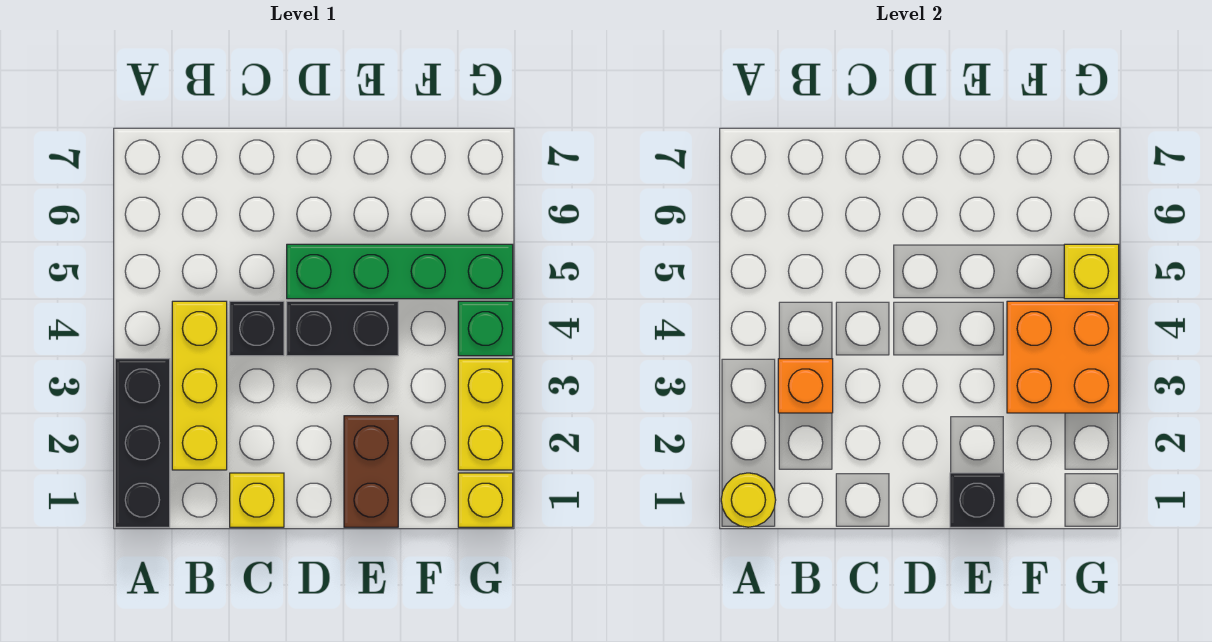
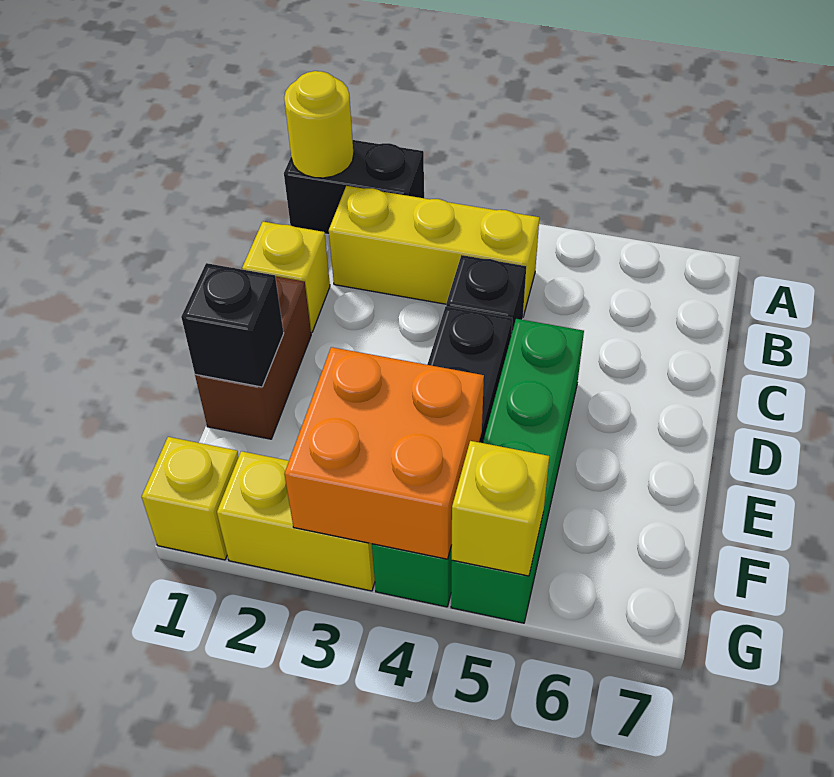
black brick A1:A3 level 1 -> black brick A1:A2 level 1
orange brick B3 level 2 -> none
brown brick E1:E2 level 1 -> brown brick D1:E1 level 1

